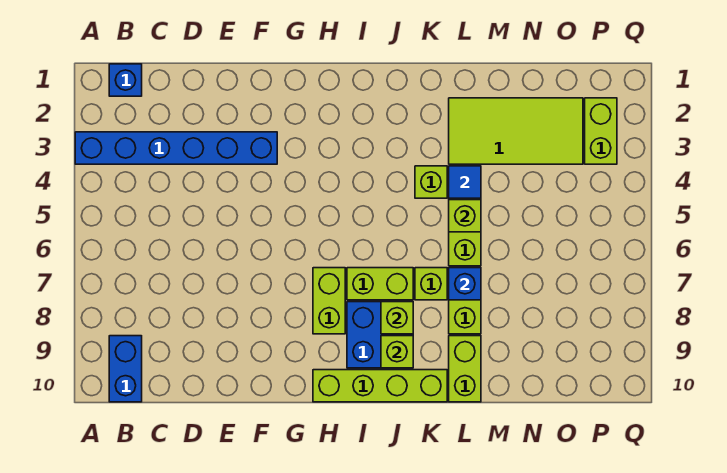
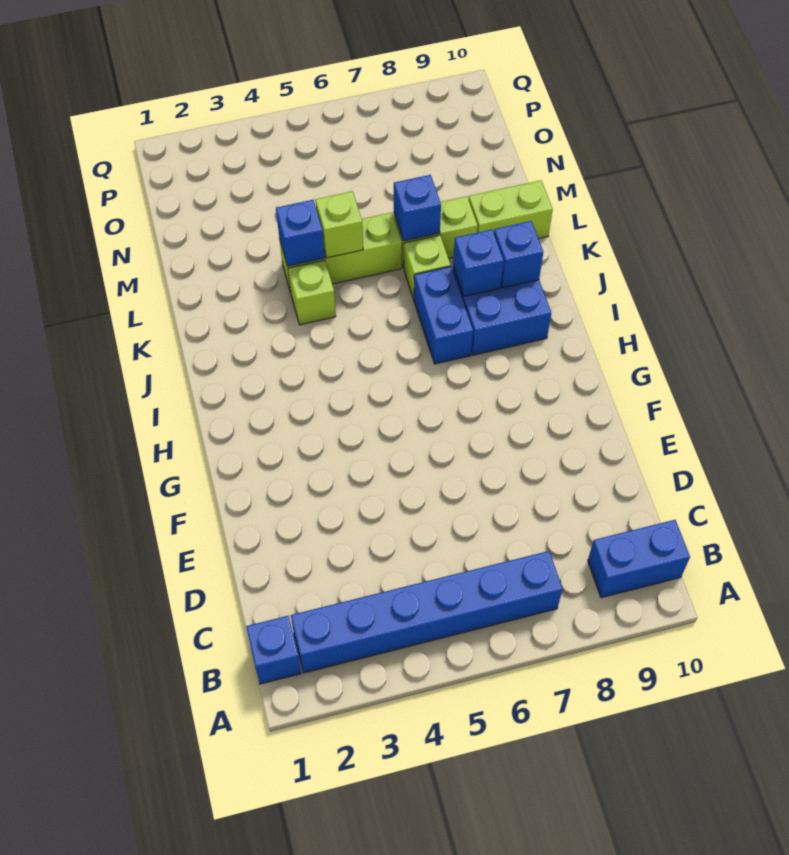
blue brick A3:F3 level 1 -> blue brick B2:B7 level 1
lime brick H7:H8 level 1 -> none
lime brick H10:K10 level 1 -> none
lime brick I7:J7 level 1 -> blue brick I7:J7 level 1
lime brick J8 level 2 -> blue brick J8 level 2
lime brick J9 level 2 -> blue brick J9 level 2
lime tile L2:O3 level 1 -> none
blue tile L4 level 2 -> blue brick L4 level 2
lime brick P2:P3 level 1 -> none

